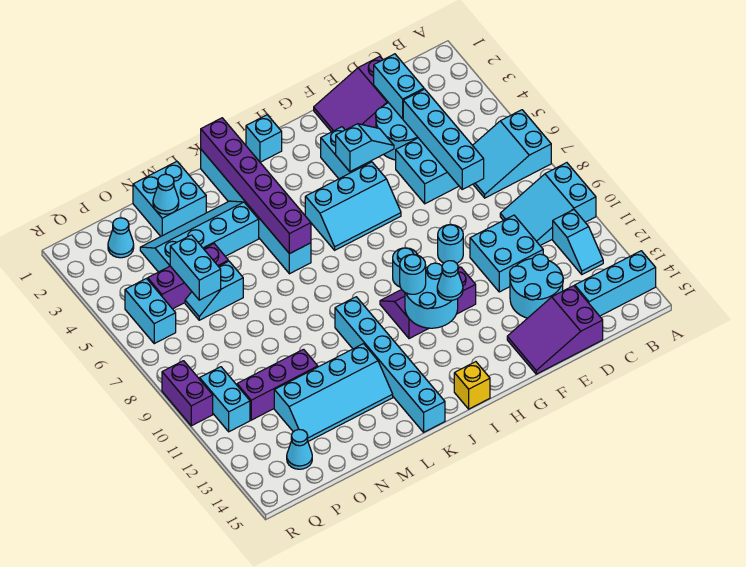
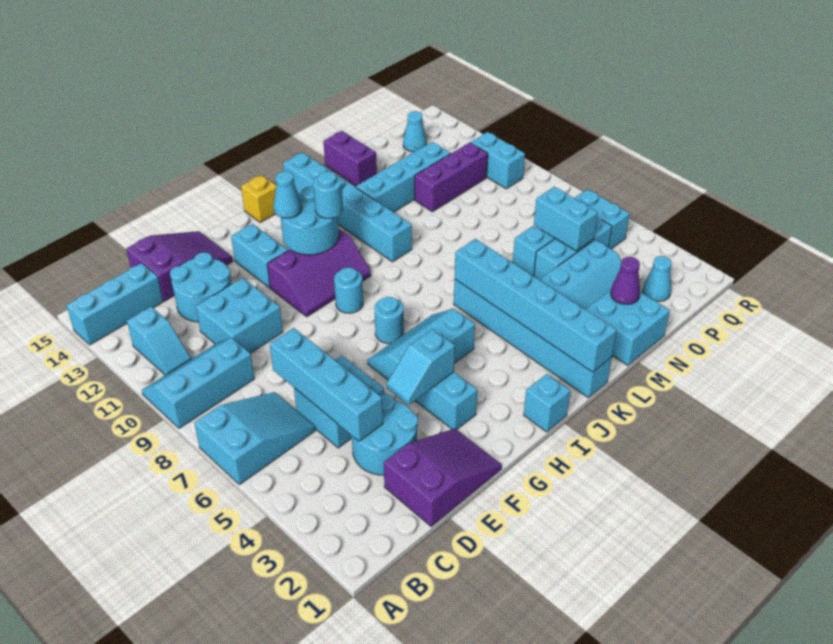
cyan slope A9:C10 level 1 top A -> cyan slope A9:C10 level 1 top 9
cyan slope B11:B12 level 1 top 11 -> cyan slope B11:B12 level 1 top 12
cyan brick D2:D3 level 2 -> cyan brick G12:G13 level 1
cyan round brick F9 level 1 -> cyan round brick H7 level 1
purple brick K1:K6 level 2 -> cyan brick K1:K6 level 2
cyan cone N2 level 2 -> purple cone N2 level 2
purple brick N5:P5 level 1 -> cyan brick N5:P5 level 1
purple brick R9:R10 level 1 -> purple brick M14:M15 level 1

